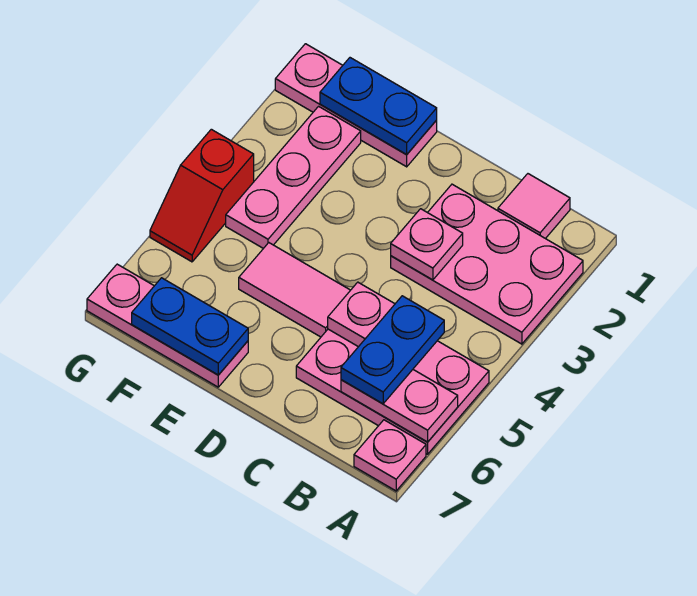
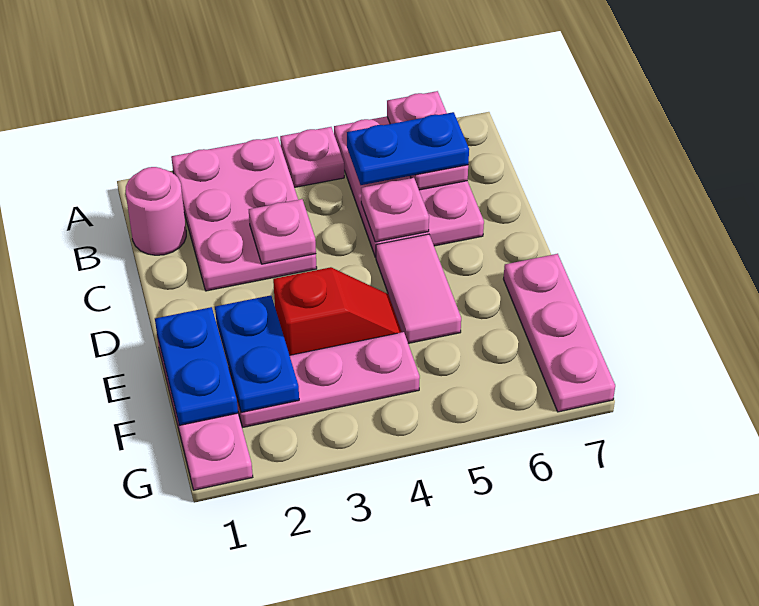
pink plate A7 level 1 -> pink plate A4 level 1
pink tile B1 level 1 -> pink round brick B1 level 1
blue plate E7:F7 level 2 -> blue plate E2:F2 level 2
red slope G4:G5 level 1 top 4 -> red slope E3:E4 level 1 top 3

